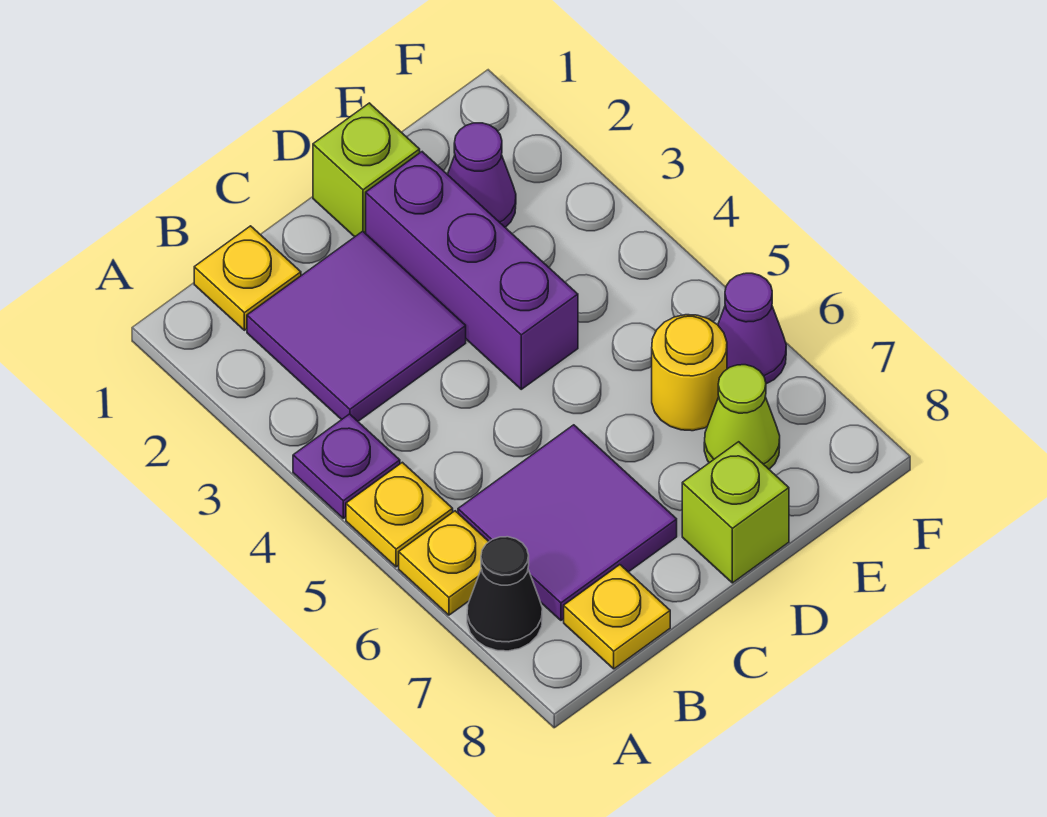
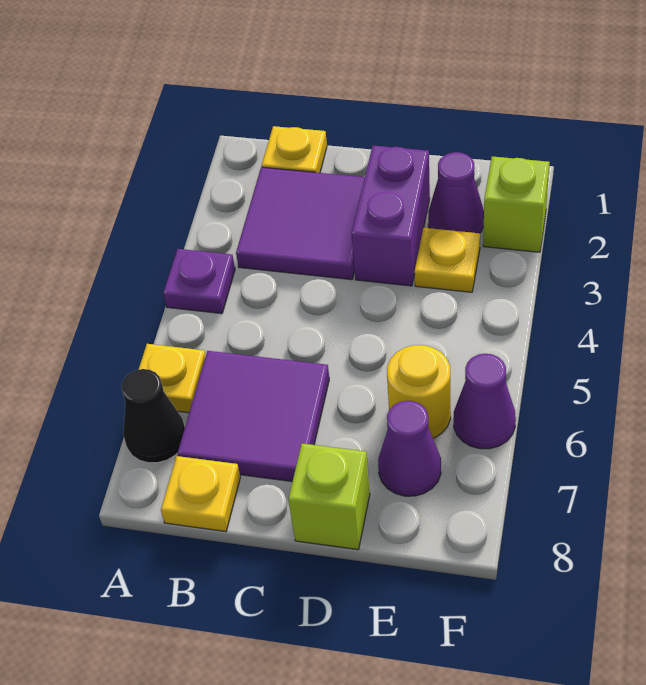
yellow plate A5 level 1 -> yellow plate E3 level 1
lime brick D1 level 1 -> lime brick F2 level 1
purple brick D2:D4 level 1 -> purple brick D2:D3 level 1
lime cone E7 level 1 -> purple cone E7 level 1

